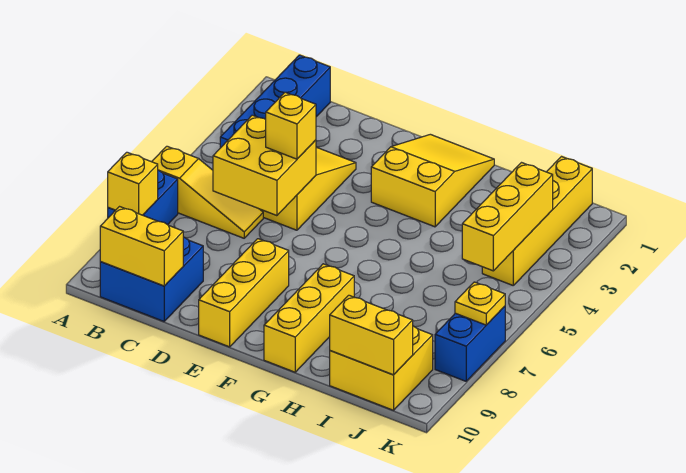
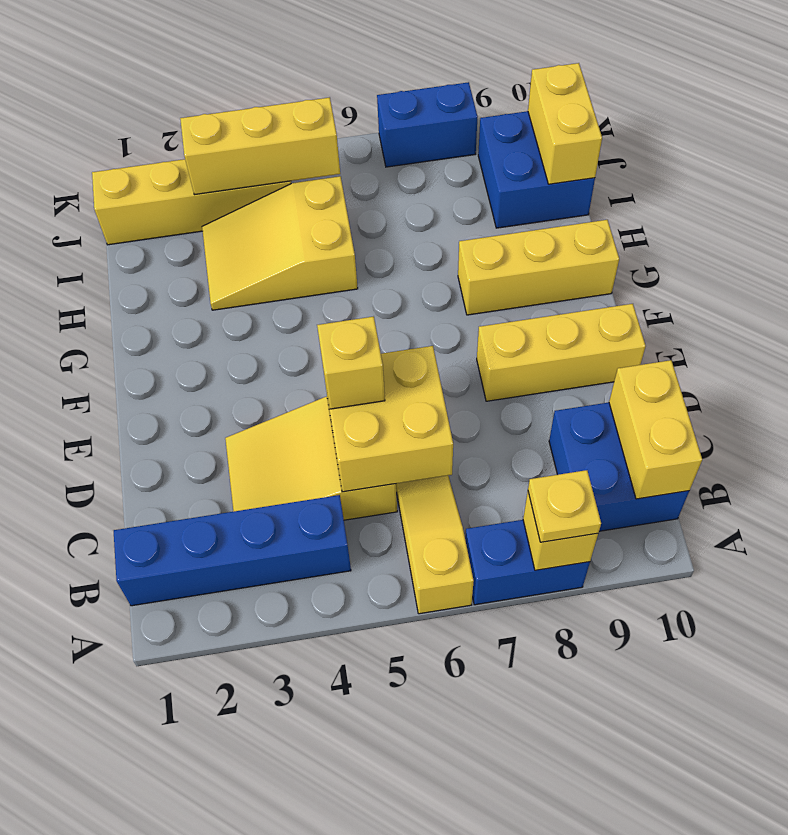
yellow slope F1:G3 level 1 top 3 -> yellow slope H3:I5 level 1 top 5
yellow brick I9:J10 level 1 -> blue brick I9:J10 level 1
yellow plate K7 level 2 -> yellow plate A8 level 3

